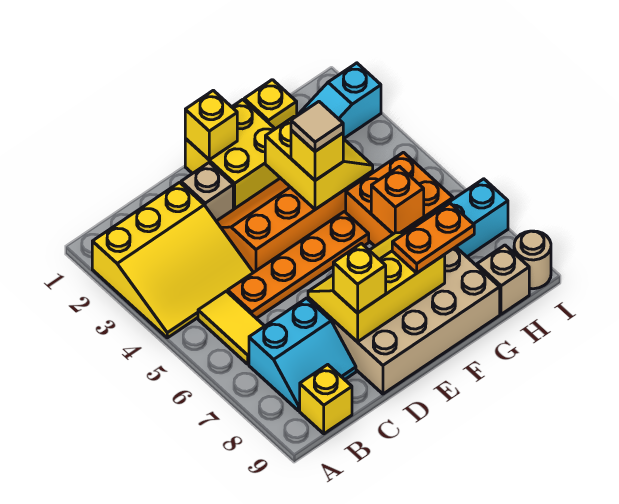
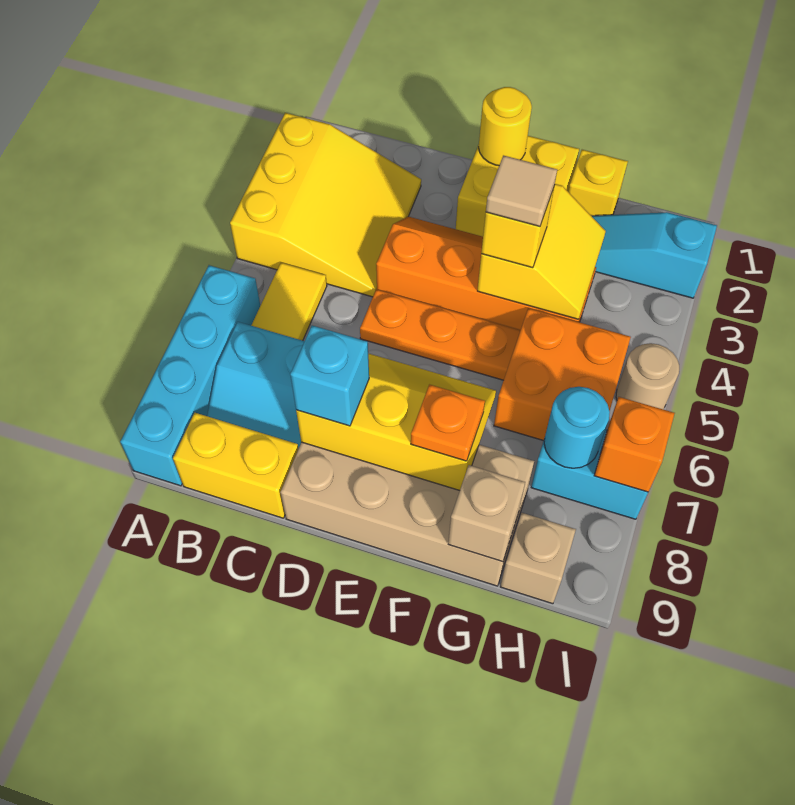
yellow slope A2:C4 level 1 top 2 -> yellow slope A2:C4 level 1 top A
none -> cyan brick A6:A9 level 1
yellow brick B9 level 1 -> yellow brick B9:C9 level 1
orange plate C5:F5 level 1 -> orange plate D5:F5 level 1
tan brick D2 level 1 -> tan brick G9 level 2
yellow brick D8 level 3 -> cyan brick D8 level 3
yellow brick E1 level 2 -> yellow round brick E1 level 2
orange plate F8:G8 level 3 -> orange plate F8 level 3
orange brick G6 level 2 -> orange brick I7 level 2
none -> cyan round brick H7 level 2
tan round brick I9 level 1 -> tan round brick I5 level 1

